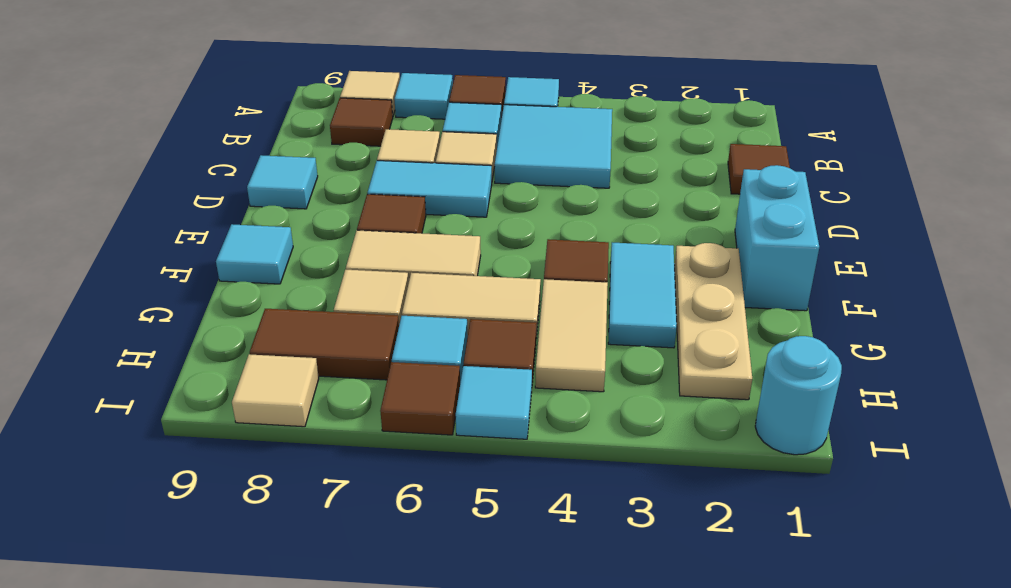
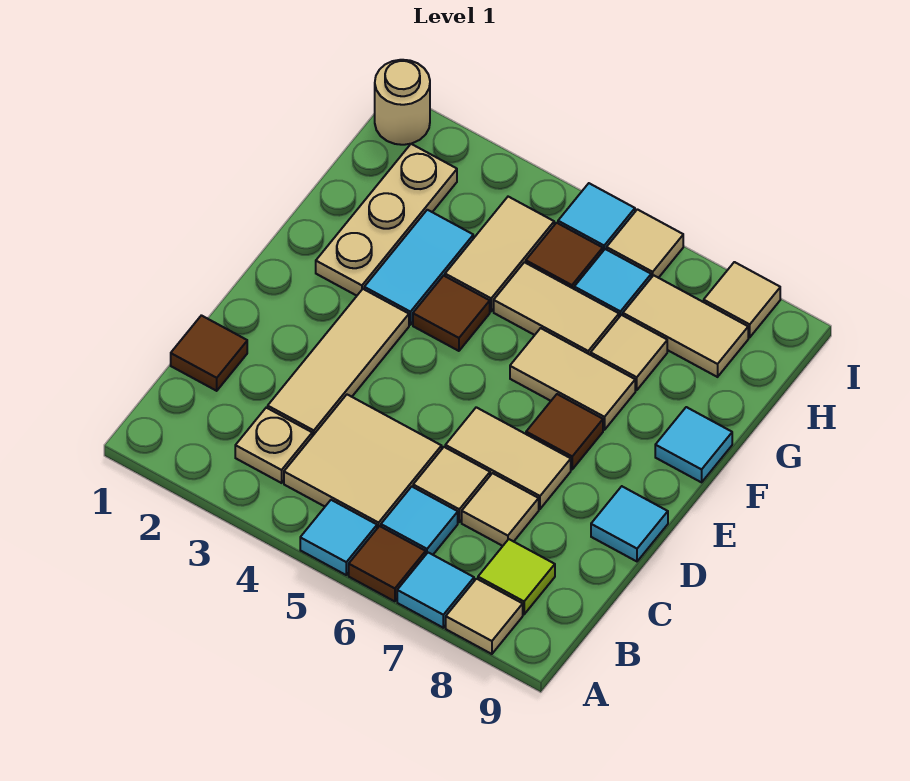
none -> tan plate B3 level 1
cyan tile B4:C5 level 1 -> tan tile B4:C5 level 1
brown tile B8 level 1 -> lime tile B8 level 1
none -> tan tile C3:E3 level 1
cyan tile D6:D7 level 1 -> tan tile D6:D7 level 1
cyan brick E1:F1 level 1 -> none
brown tile H7:H8 level 1 -> tan tile H7:H8 level 1
cyan round brick I1 level 1 -> tan round brick I1 level 1
brown tile I6 level 1 -> tan tile I6 level 1

